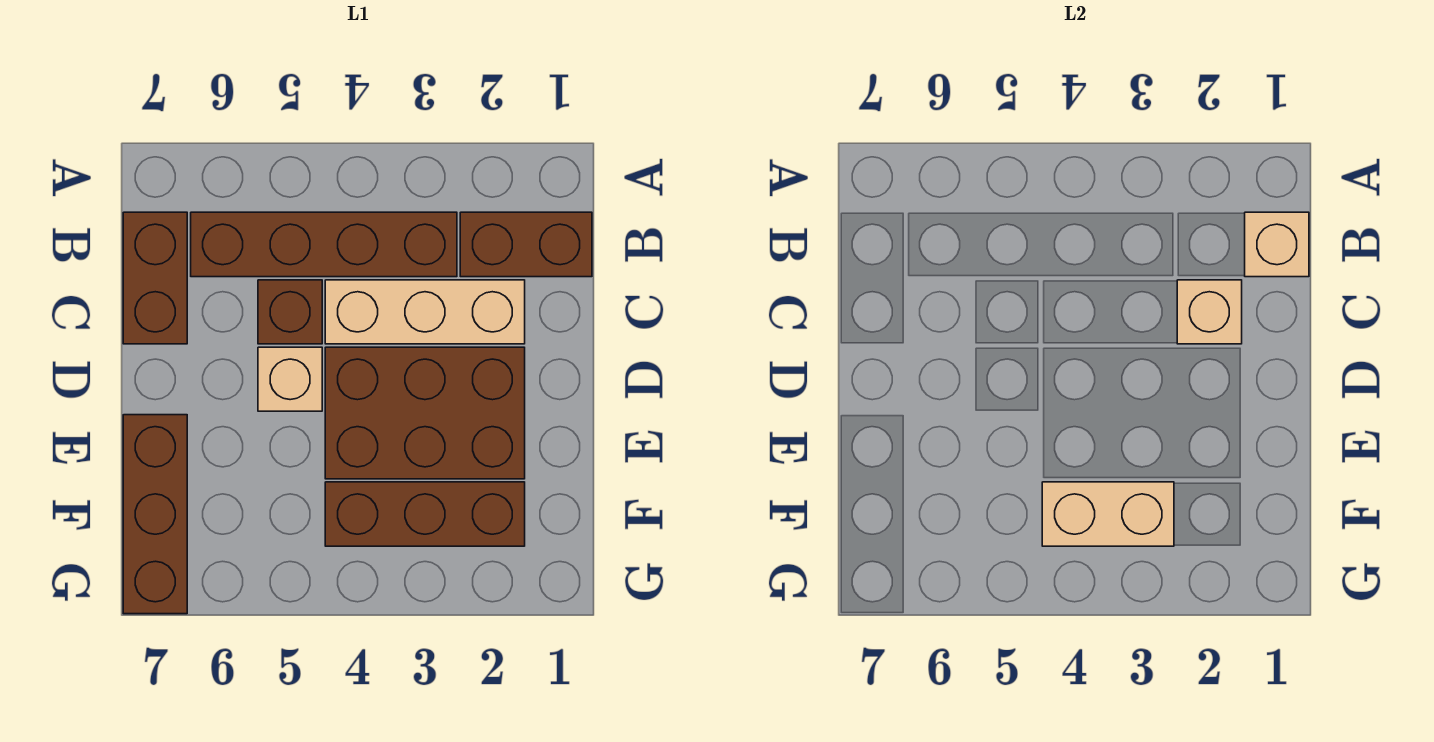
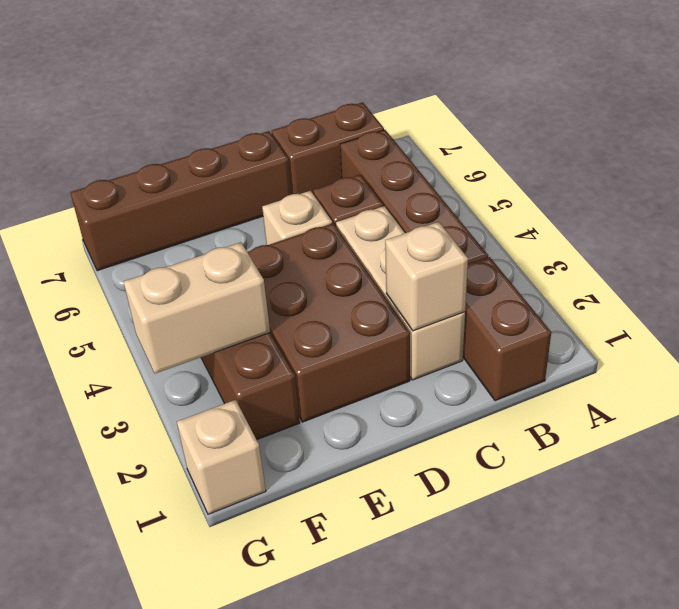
tan brick B1 level 2 -> tan brick G1 level 1
brown brick E7:G7 level 1 -> brown brick D7:G7 level 1
tan brick F3:F4 level 2 -> tan brick F3:G3 level 2

